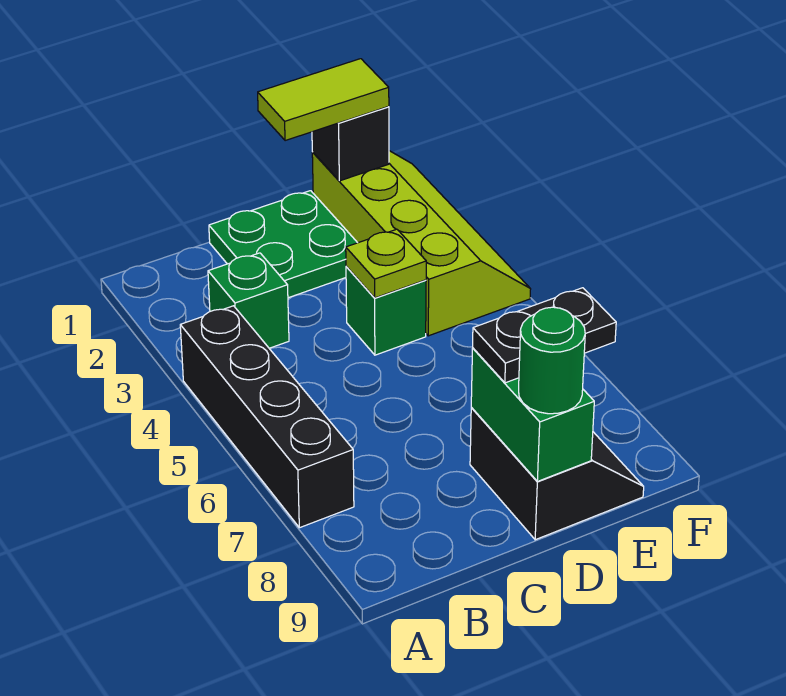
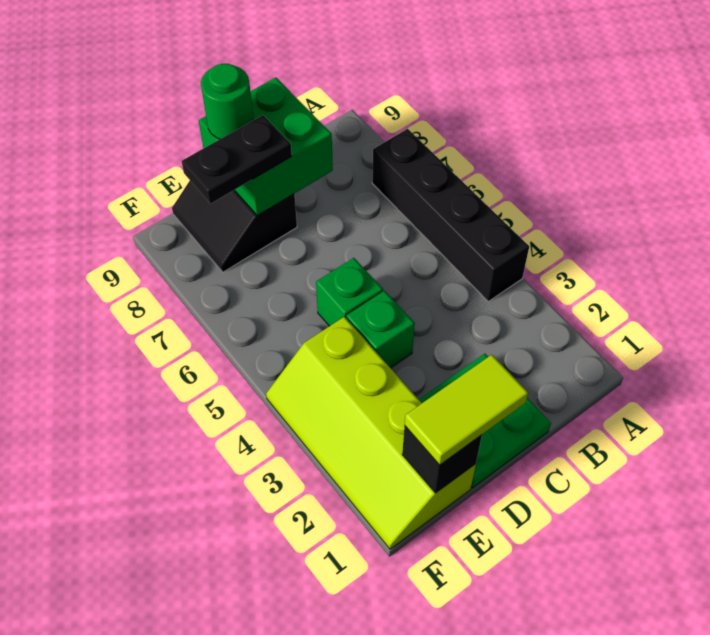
green brick B3 level 1 -> green brick D5 level 1
lime plate D4 level 2 -> none
green brick D8:D9 level 2 -> green brick C8:D9 level 2

